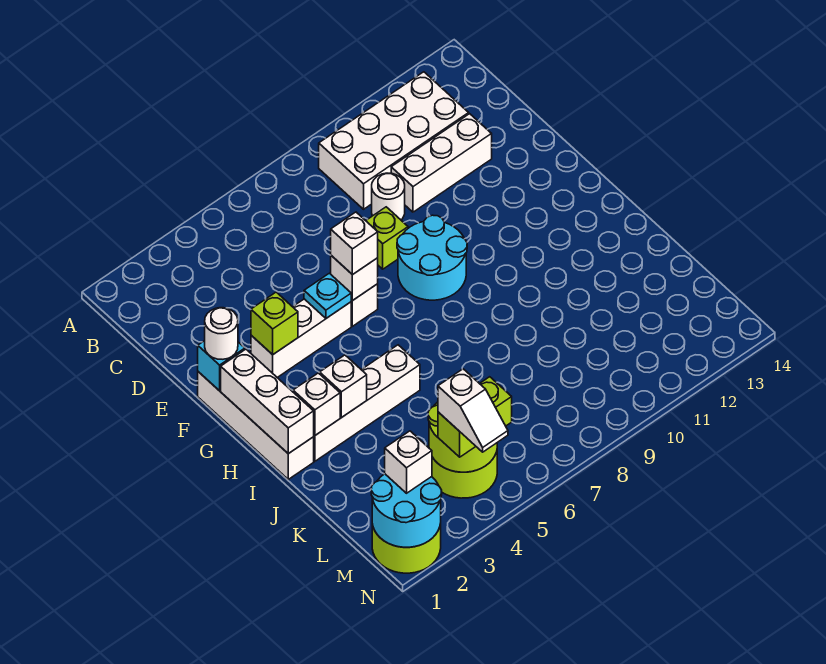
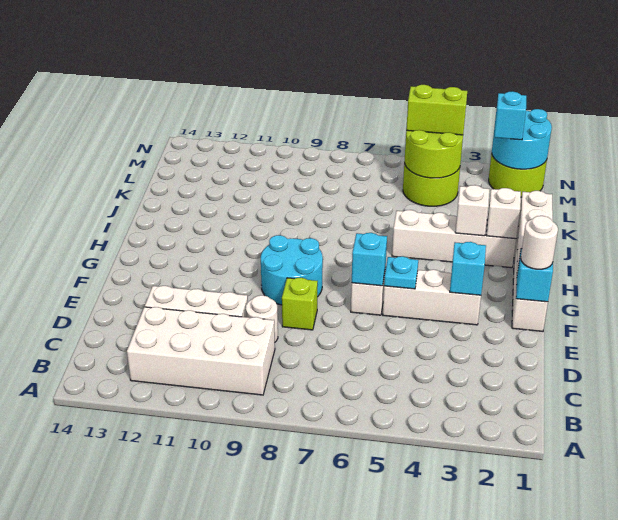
lime brick F3 level 2 -> cyan brick F3 level 2
white brick F6 level 2 -> cyan brick F6 level 2
white brick F6 level 3 -> none
white brick M2 level 3 -> cyan brick M2 level 3
white slope M4:N4 level 4 top M -> none

